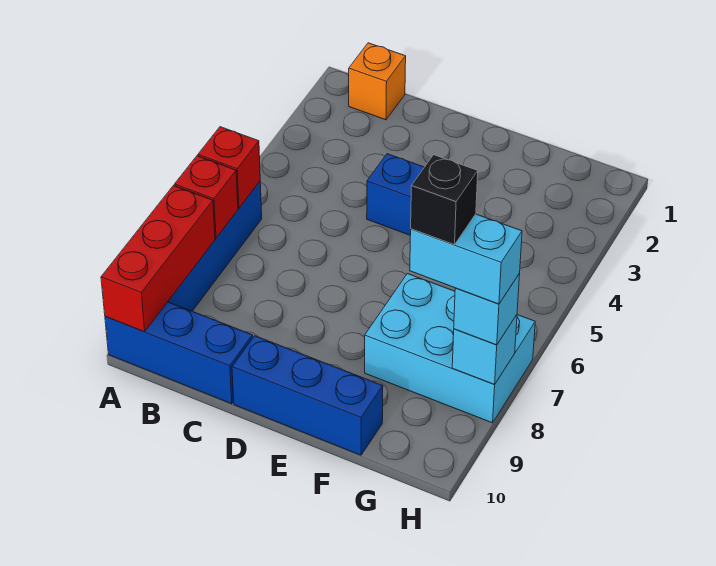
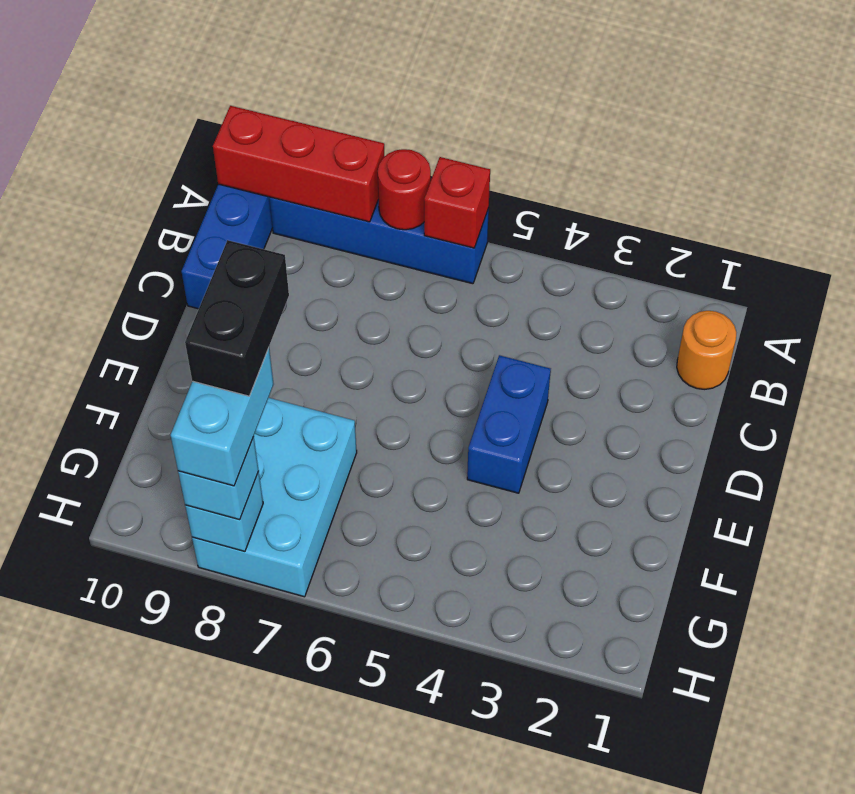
red brick A7 level 2 -> red round brick A7 level 2
orange brick B1 level 1 -> orange round brick B1 level 1
blue brick D10:F10 level 1 -> none
black brick G8 level 5 -> black brick F8:G8 level 5

